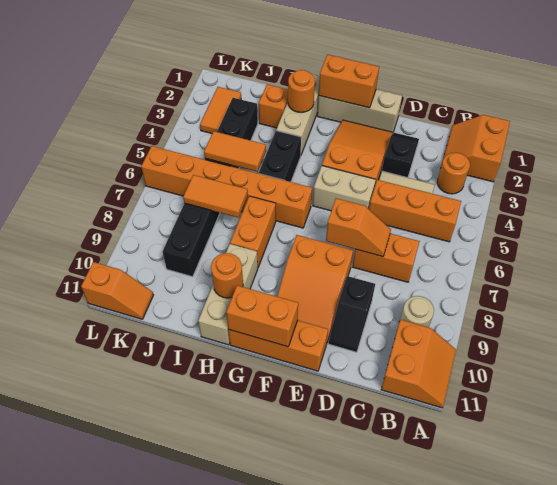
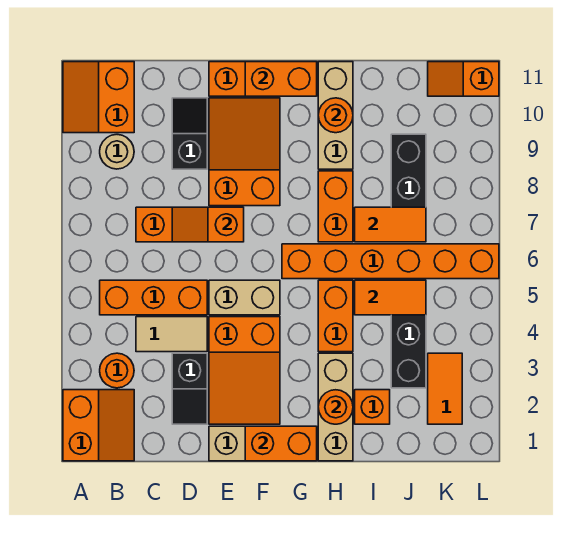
black brick H4:H5 level 1 -> orange brick H4:H5 level 1

